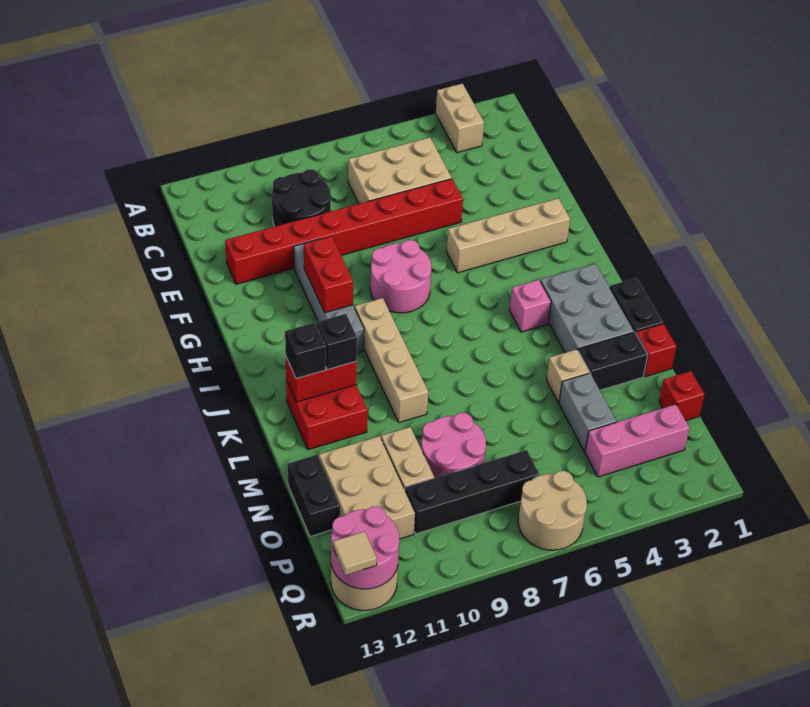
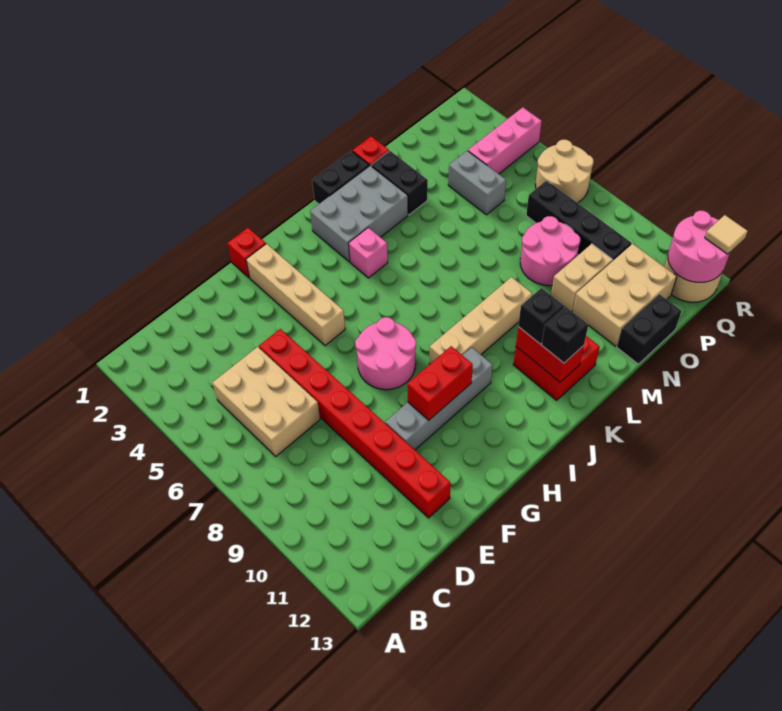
tan brick A3:B3 level 1 -> none
black round brick C9:D10 level 1 -> none
tan brick M4 level 1 -> none
grey brick N4:O4 level 1 -> grey brick O4:O5 level 1
red brick O1 level 1 -> red brick G1 level 1
pink brick P2:P4 level 1 -> pink brick P4:R4 level 1

